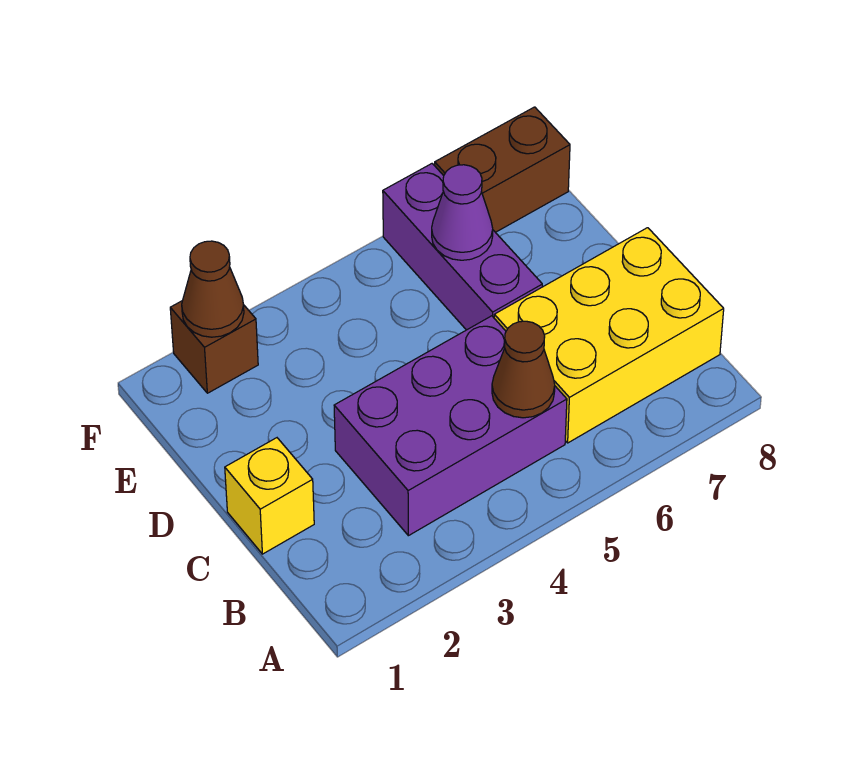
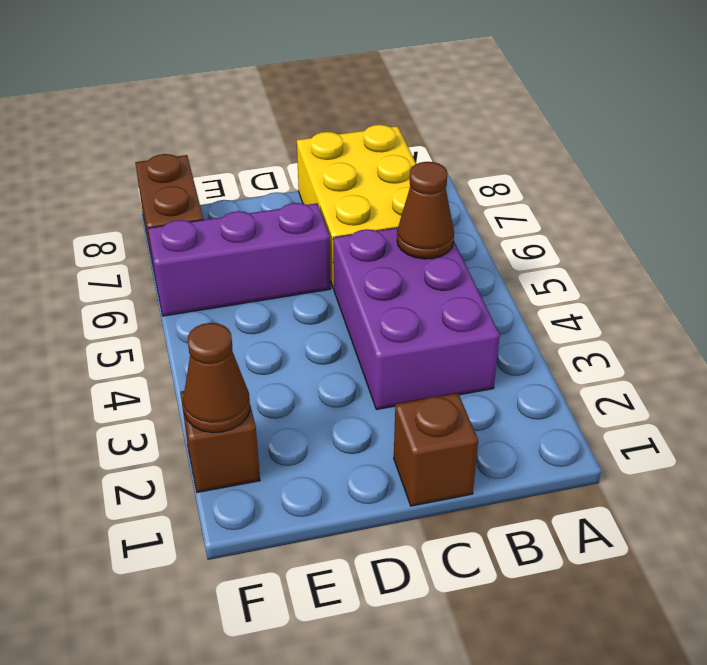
yellow brick C1 level 1 -> brown brick C1 level 1
purple cone E6 level 2 -> none

